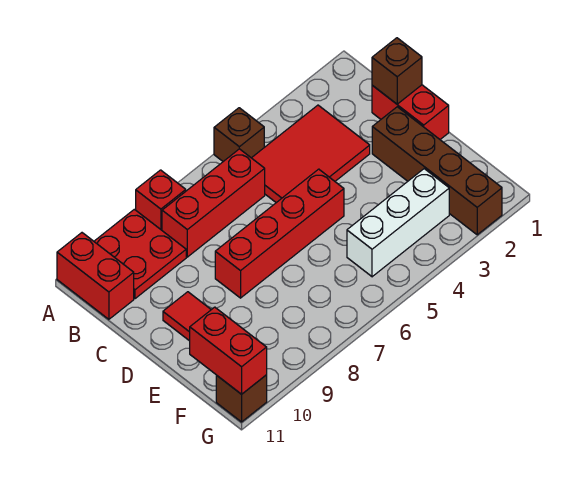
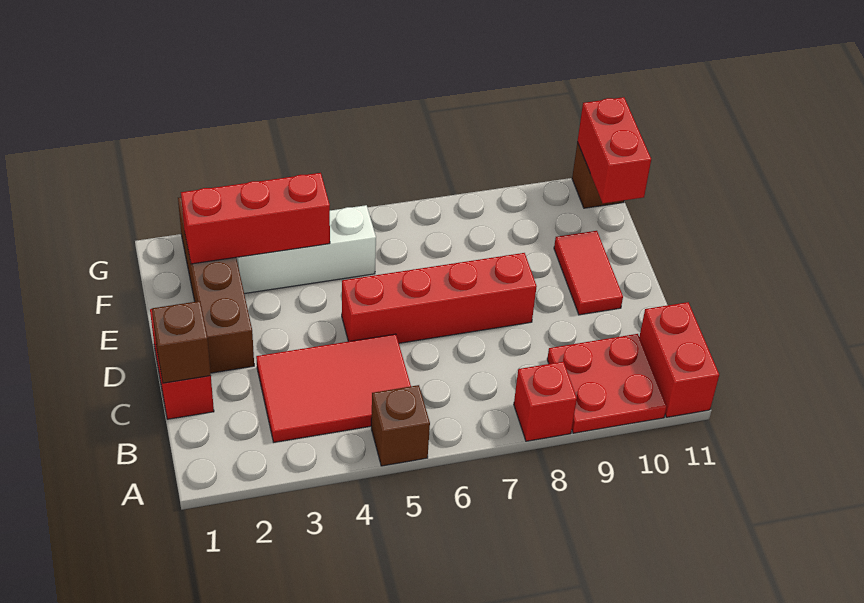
red brick B6:B8 level 1 -> red brick F2:F4 level 2

